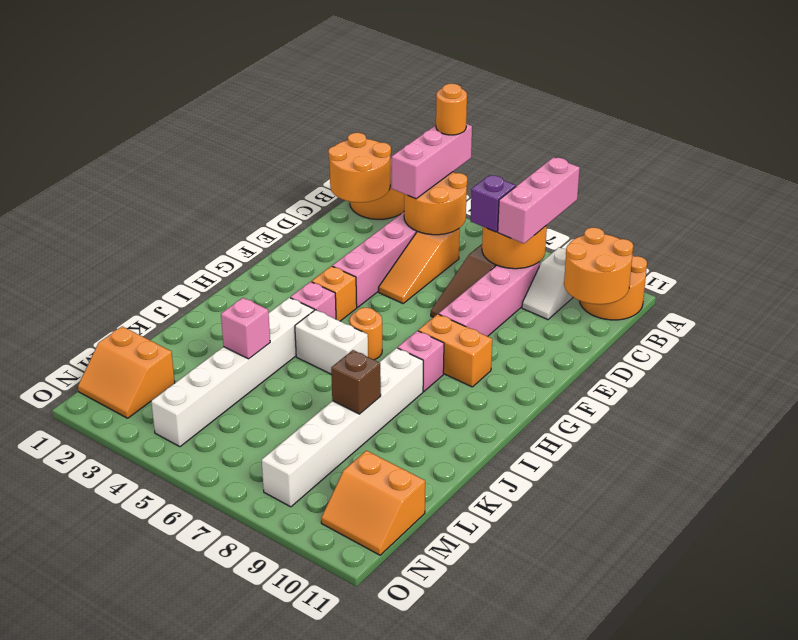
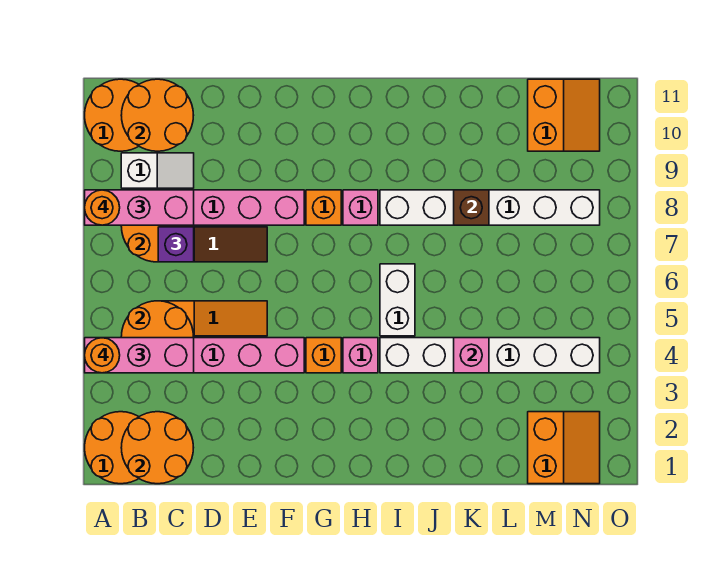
orange brick G8:G9 level 1 -> orange brick G8 level 1
orange round brick H6 level 1 -> orange round brick A8 level 4

